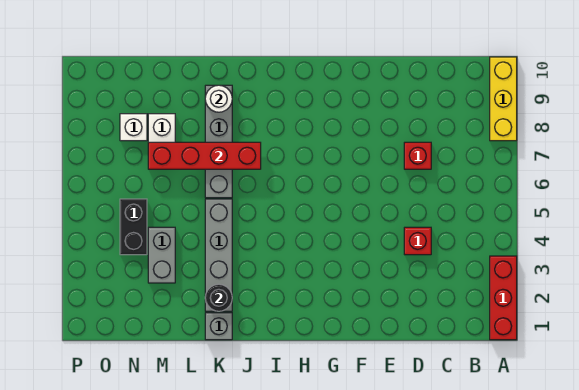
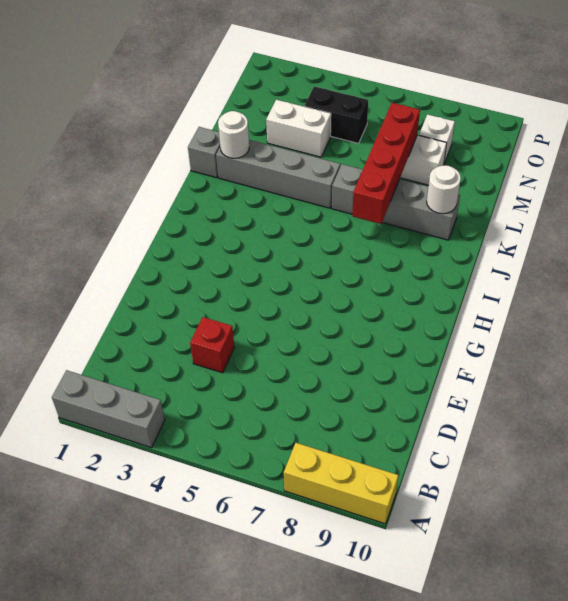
red brick A1:A3 level 1 -> grey brick A1:A3 level 1
red brick D7 level 1 -> none
black round brick K2 level 2 -> white round brick K2 level 2
grey brick M3:M4 level 1 -> white brick M3:M4 level 1

